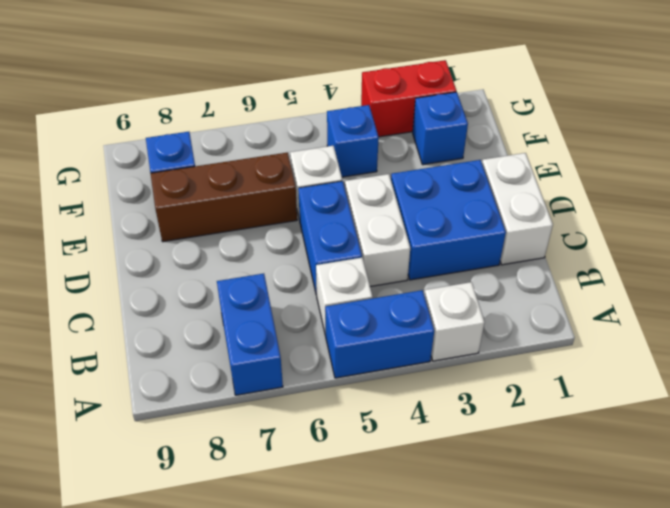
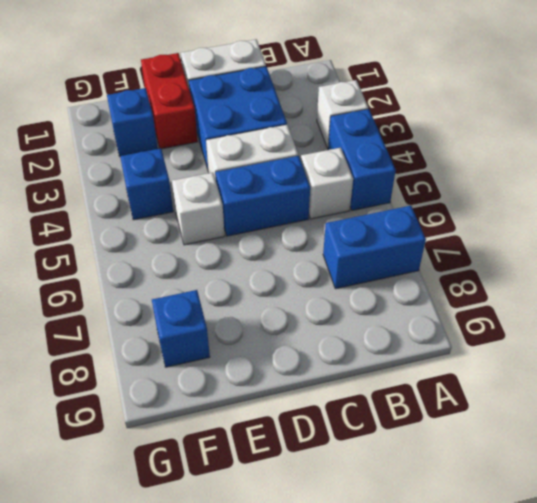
brown brick E6:E8 level 1 -> none
red brick G2:G3 level 1 -> red brick E1:E2 level 1

